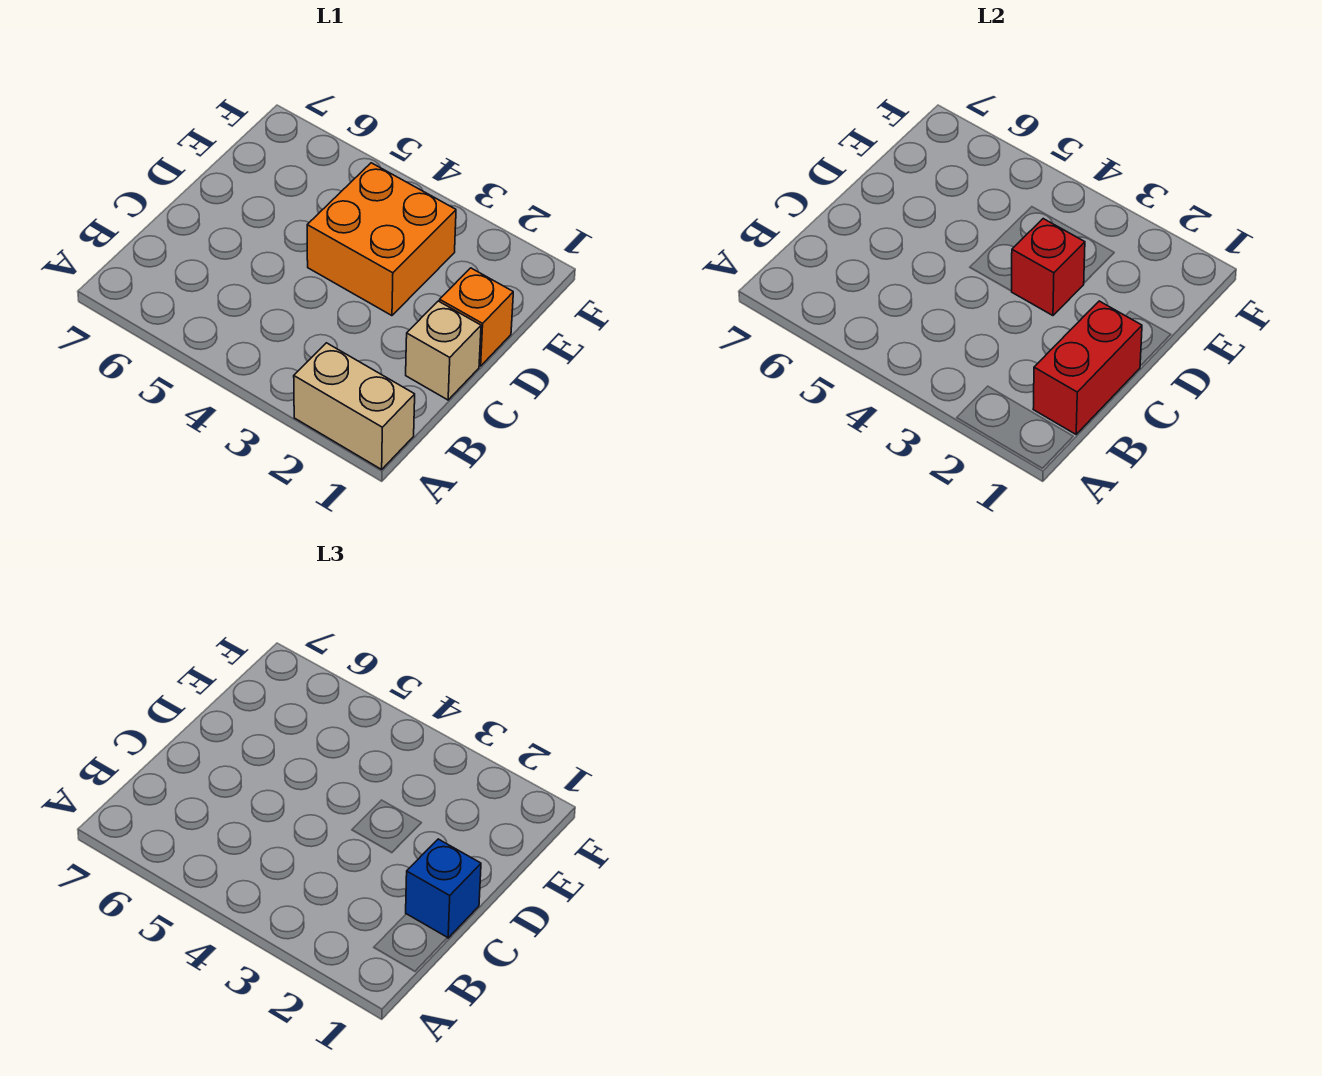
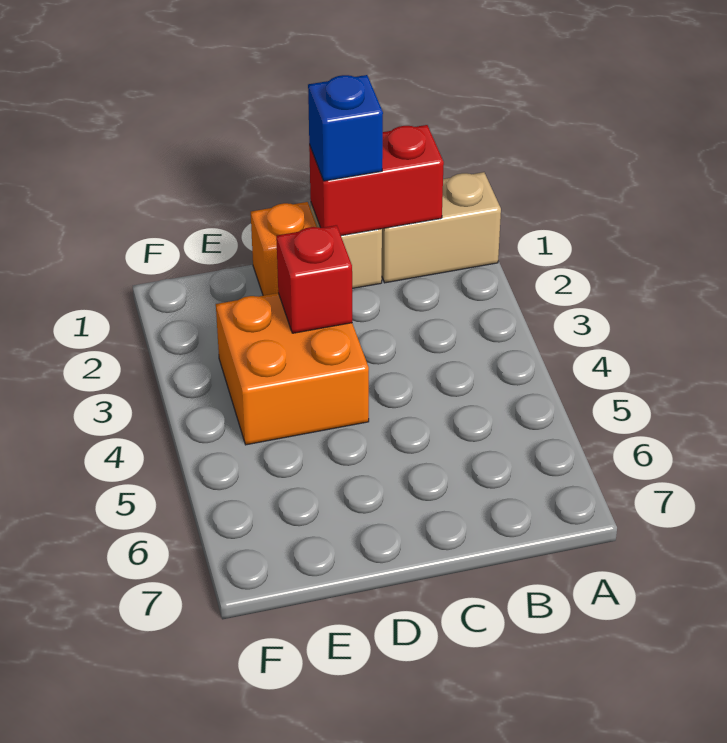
tan brick A1:A2 level 1 -> tan brick A1:B1 level 1

